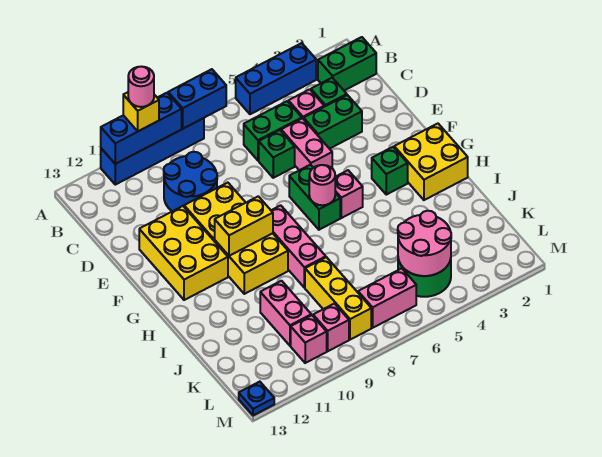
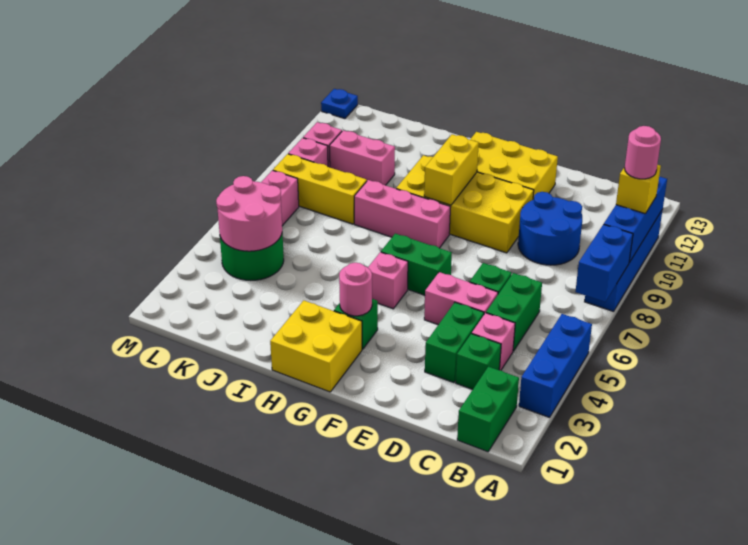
pink round brick G6 level 2 -> pink round brick G3 level 2

